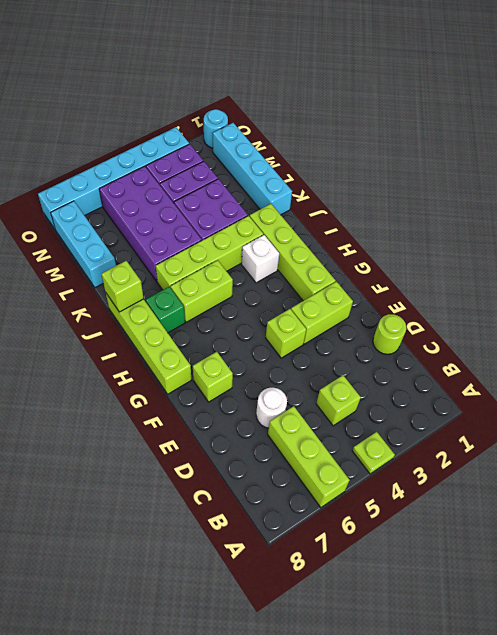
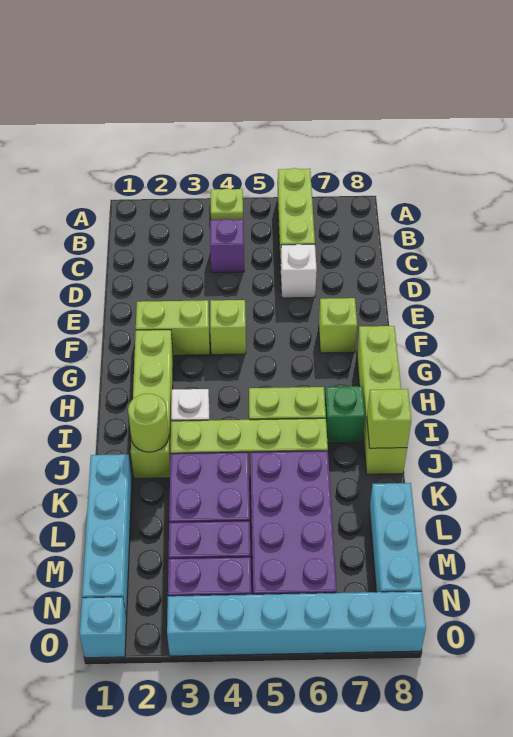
lime brick C4 level 1 -> purple brick C4 level 1
lime round brick D1 level 1 -> lime round brick J2 level 2
white round brick D6 level 1 -> white brick D6 level 1
cyan round brick O1 level 1 -> cyan brick O1 level 1

